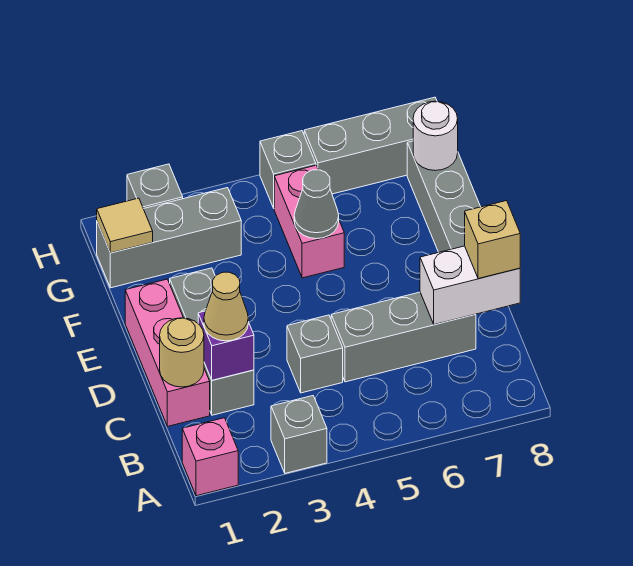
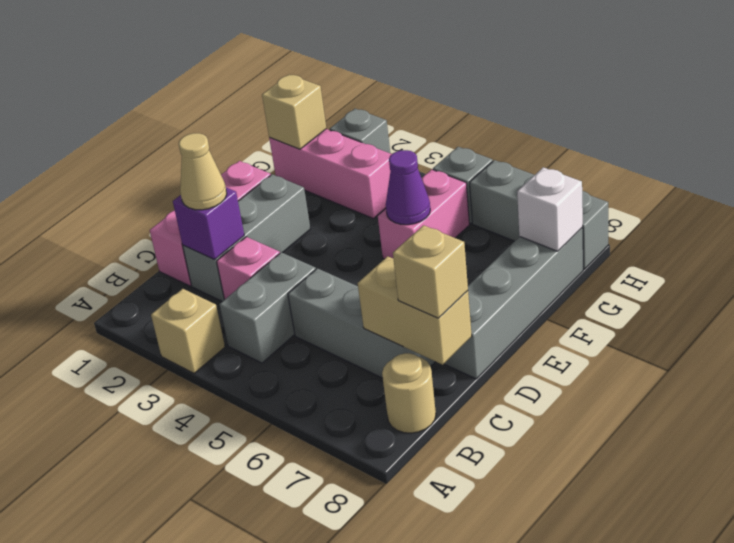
pink brick A1 level 1 -> pink brick C3 level 1
grey brick A3 level 1 -> tan brick A3 level 1
tan round brick C1 level 2 -> tan round brick B8 level 1
grey brick C4 level 1 -> grey brick B4:C4 level 1
white brick C7:C8 level 2 -> tan brick C7:C8 level 2
grey cone F5 level 2 -> purple cone F5 level 2
grey brick G1:G3 level 1 -> pink brick G1:G3 level 1
tan tile G1 level 2 -> tan brick G1 level 2
white round brick G8 level 2 -> white brick G8 level 2

